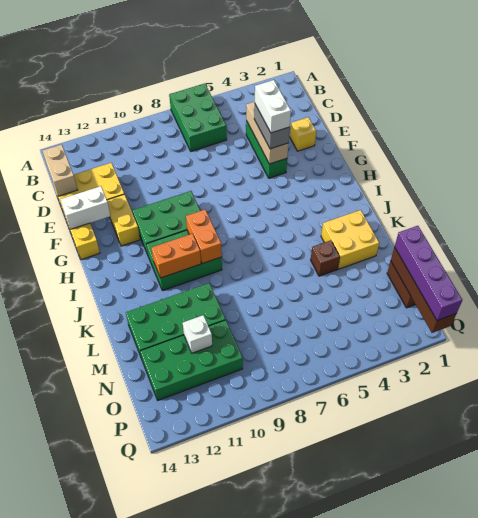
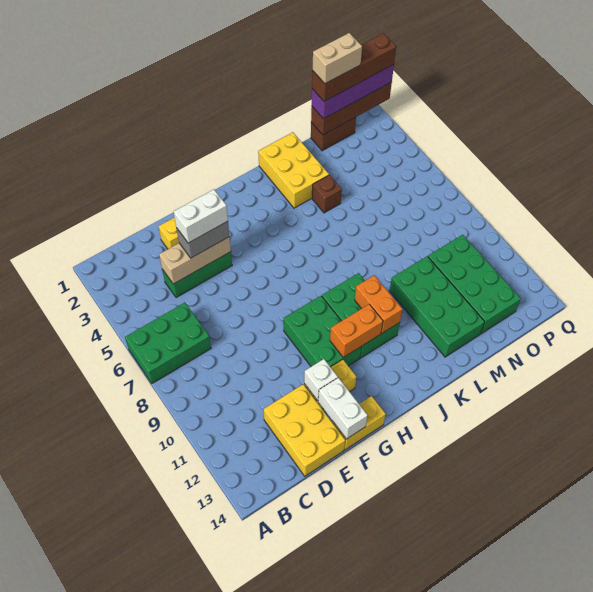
tan brick C14:D14 level 2 -> tan brick N1:O1 level 5
orange brick I9:J9 level 2 -> orange brick H11:I11 level 2
yellow brick K2:L3 level 1 -> yellow brick K1:L3 level 1
none -> brown brick N1:Q1 level 4
white brick N11 level 2 -> white brick F12 level 2

